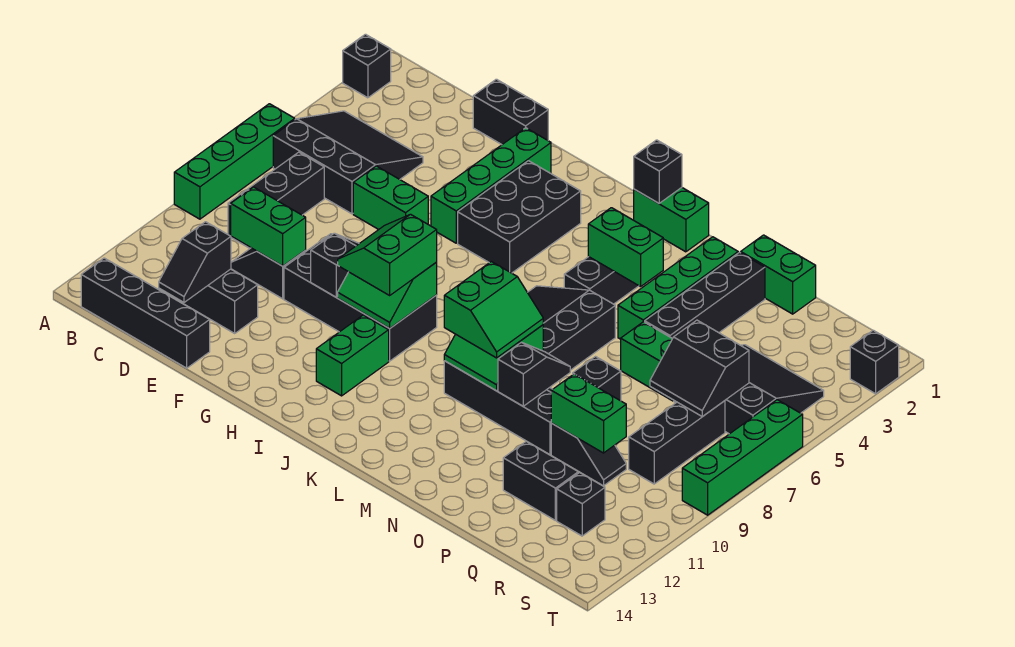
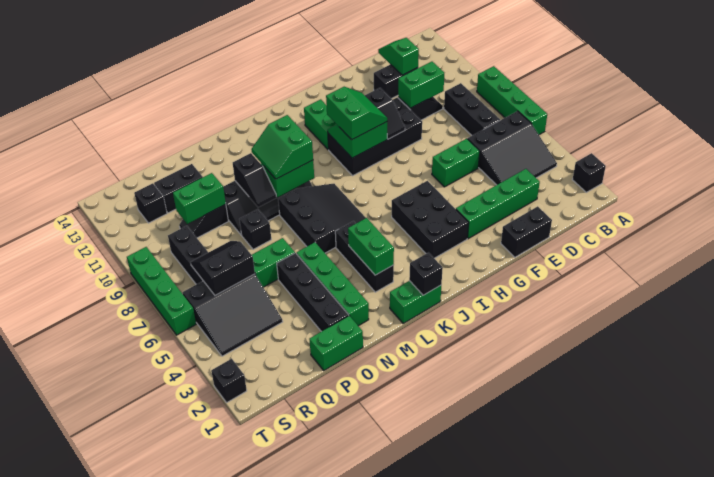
black brick B14:E14 level 1 -> none
black slope D12:D13 level 2 top 12 -> green slope D12:D13 level 2 top 12
green brick G2:G5 level 1 -> green brick D3:G3 level 1
green brick L4:M4 level 2 -> green brick L3:L4 level 2

